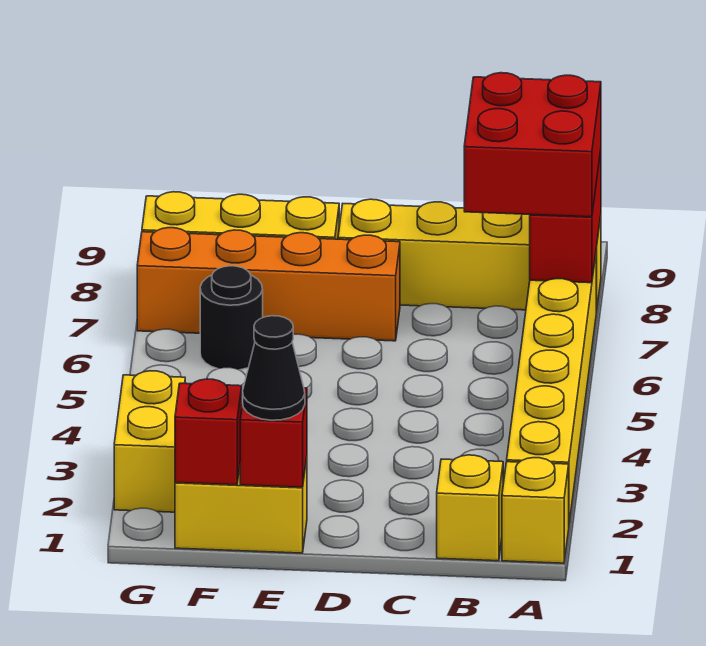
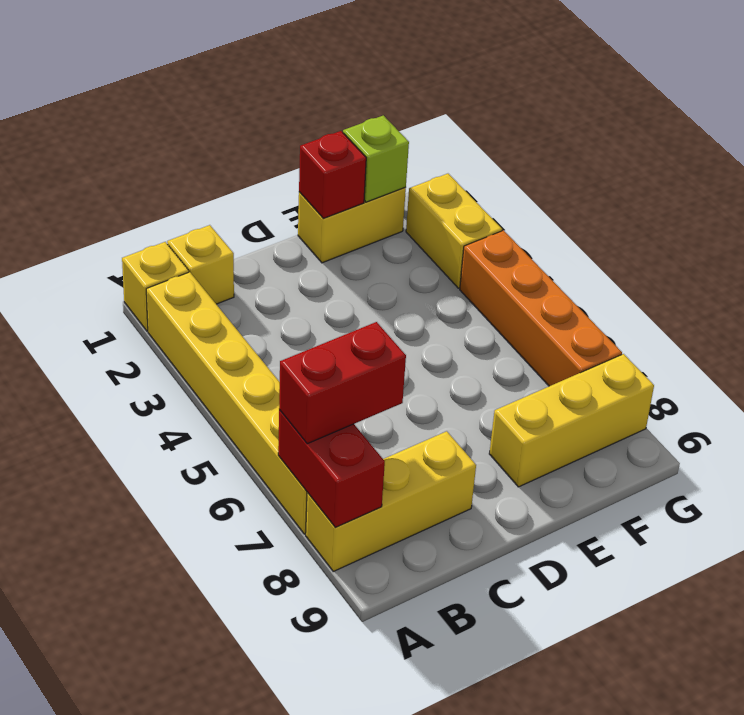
red brick A7:B8 level 3 -> red brick A7:B7 level 3
yellow brick A8:D8 level 1 -> yellow brick A8:C8 level 1
orange brick D7:G7 level 1 -> orange brick G4:G7 level 1
black cone E1 level 3 -> none
red brick F1 level 2 -> lime brick F1 level 2
black round brick F6 level 1 -> none

